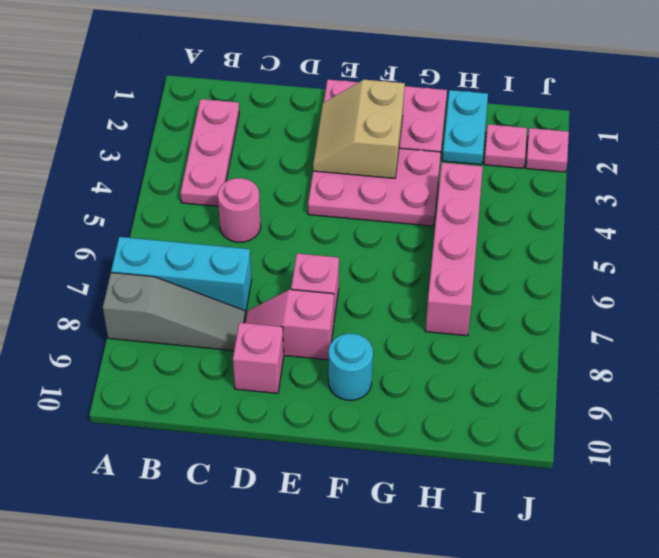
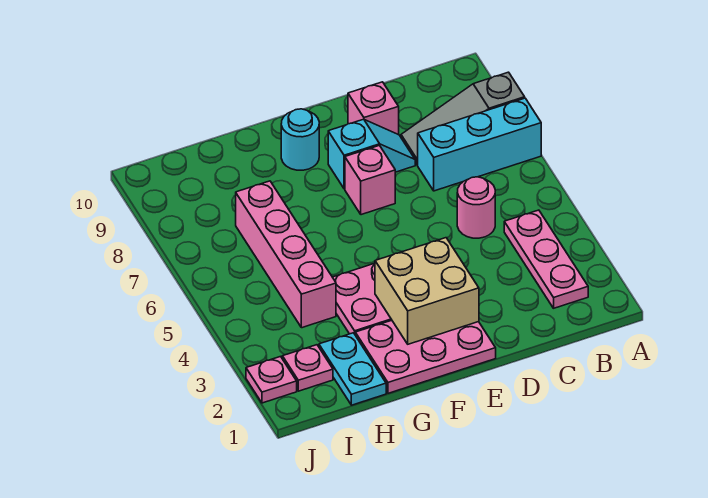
pink slope D8:E8 level 1 top E -> cyan slope D8:E8 level 1 top E
tan slope E2:F3 level 2 top F -> tan brick E2:F3 level 2

